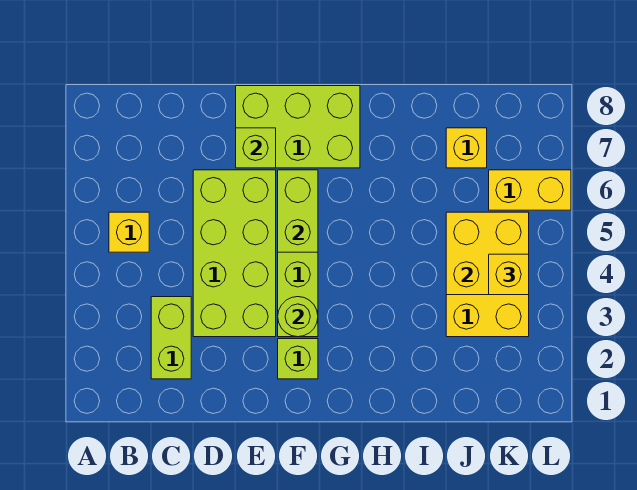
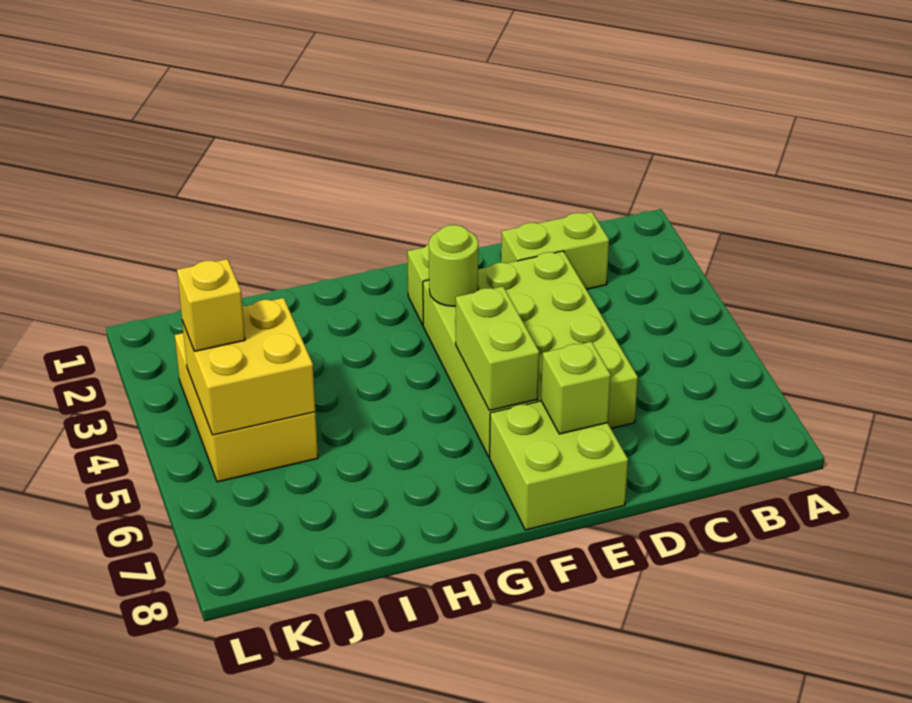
yellow brick B5 level 1 -> none
lime brick C2:C3 level 1 -> lime brick C2:D2 level 1
lime brick E7:G8 level 1 -> lime brick E7:F8 level 1
yellow brick J7 level 1 -> none
yellow brick K6:L6 level 1 -> none

